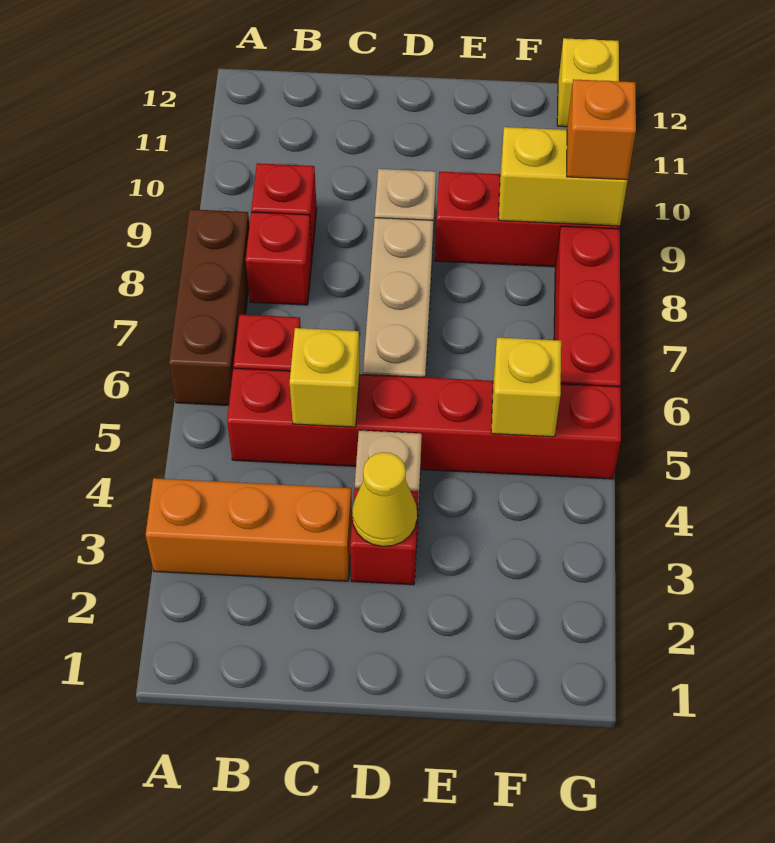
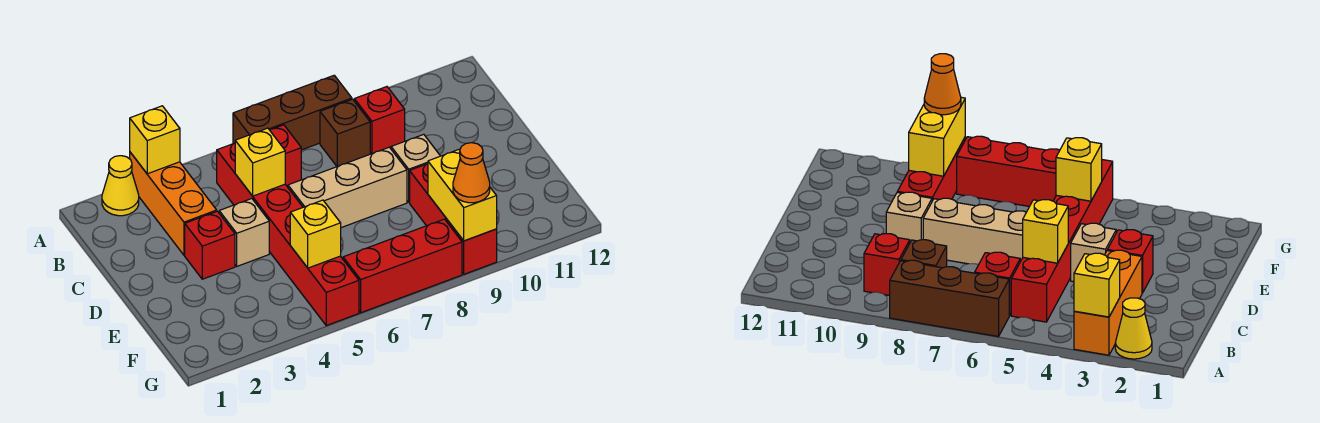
red brick B8 level 1 -> brown brick B8 level 1
yellow cone D3 level 2 -> yellow cone A2 level 1
orange brick G9 level 3 -> orange cone G9 level 3
yellow brick G12 level 1 -> yellow brick A3 level 2

